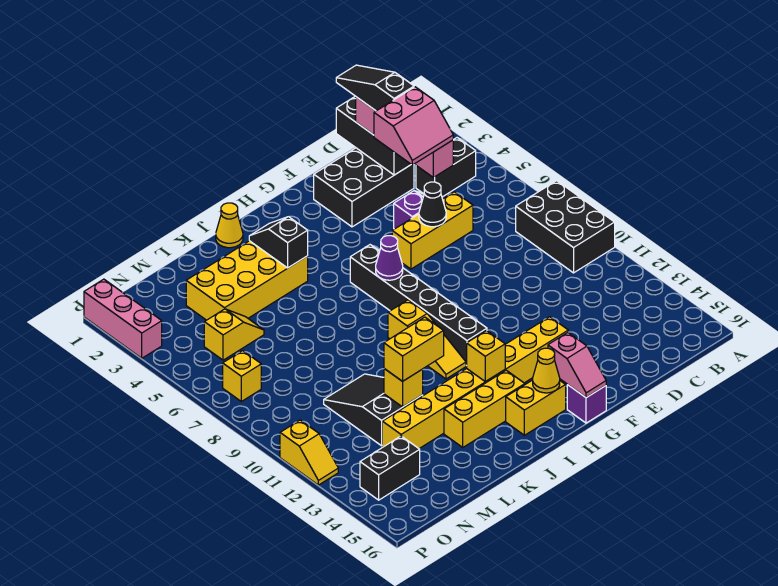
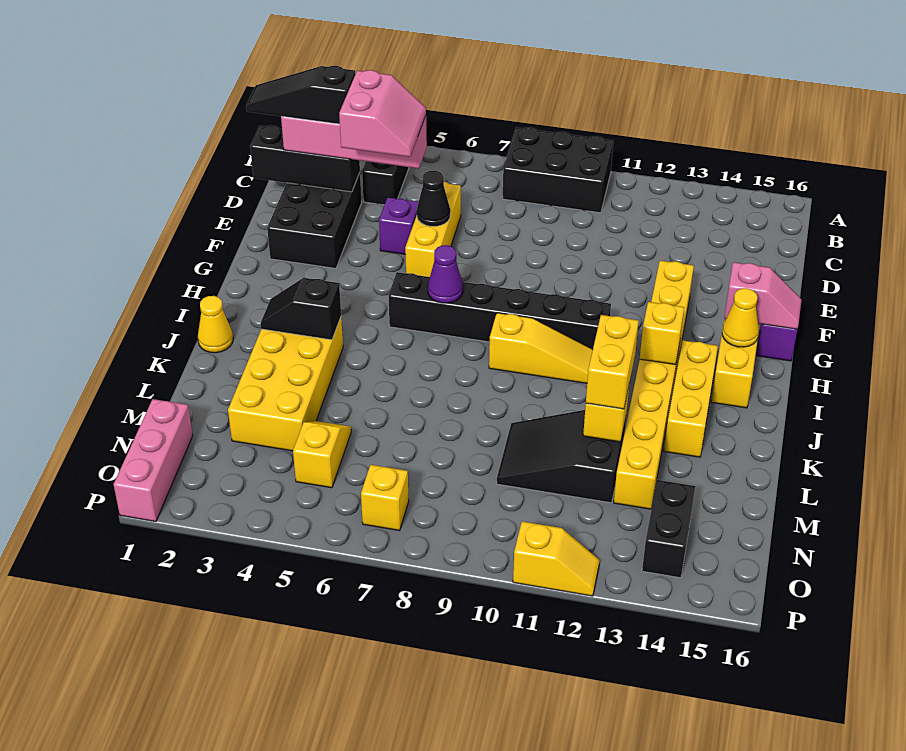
pink brick P1:P3 level 1 -> pink brick N1:P1 level 1

